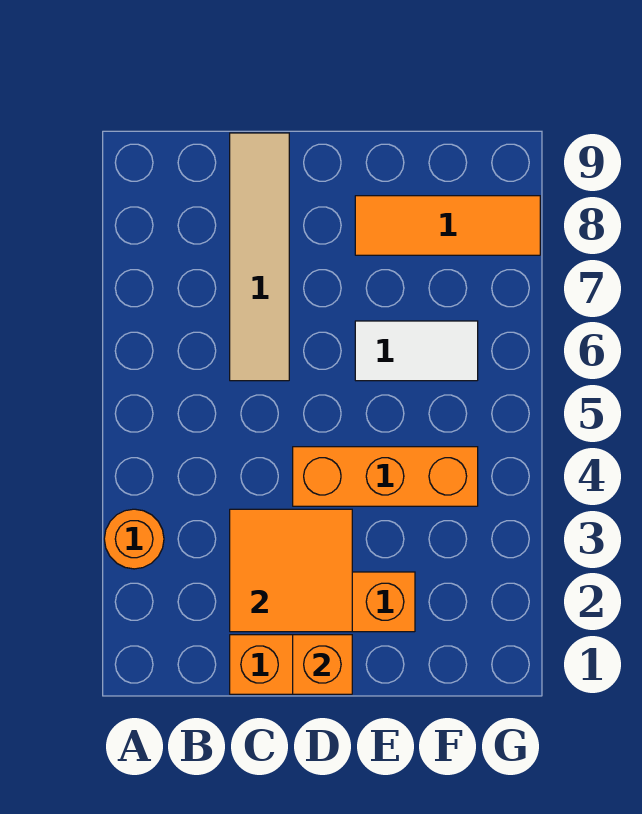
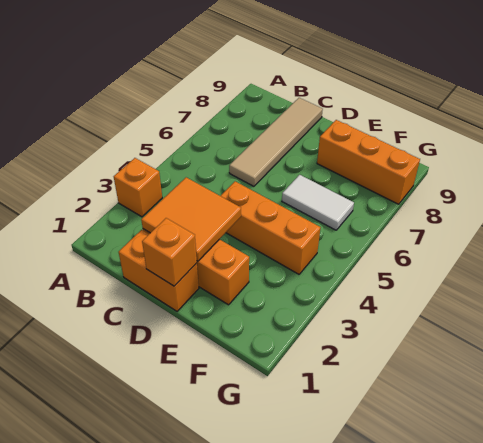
orange round brick A3 level 1 -> orange brick A3 level 1
orange tile E8:G8 level 1 -> orange brick E8:G8 level 1

